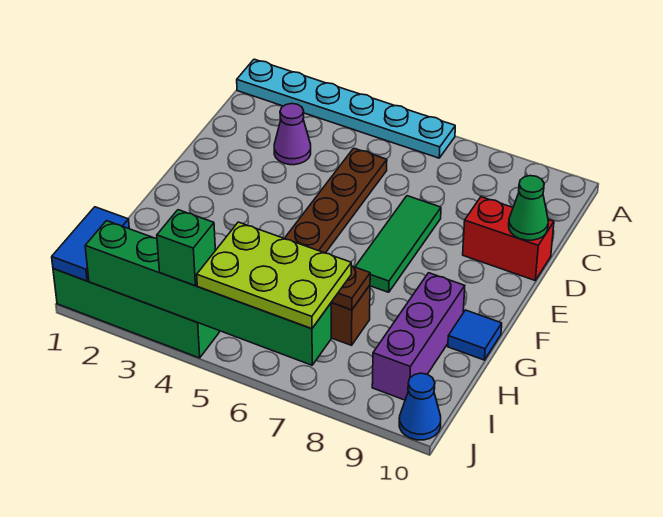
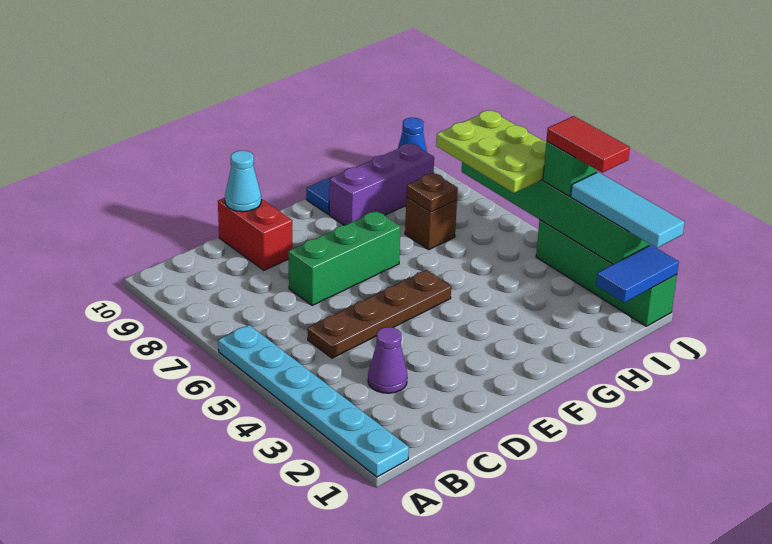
green tile D7:F7 level 1 -> green brick D7:F7 level 1
green cone D10 level 2 -> cyan cone D10 level 2
none -> cyan tile J1:J3 level 3
none -> red tile J3:J4 level 4

